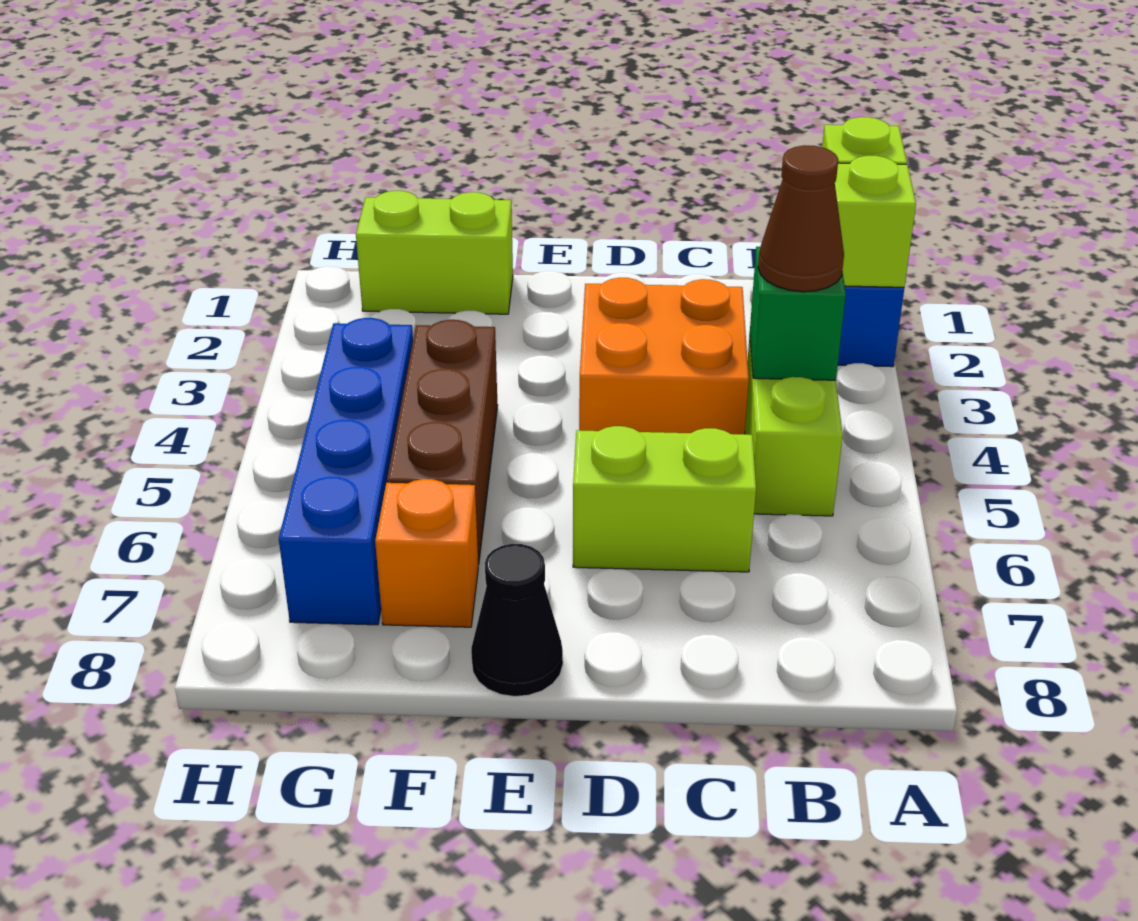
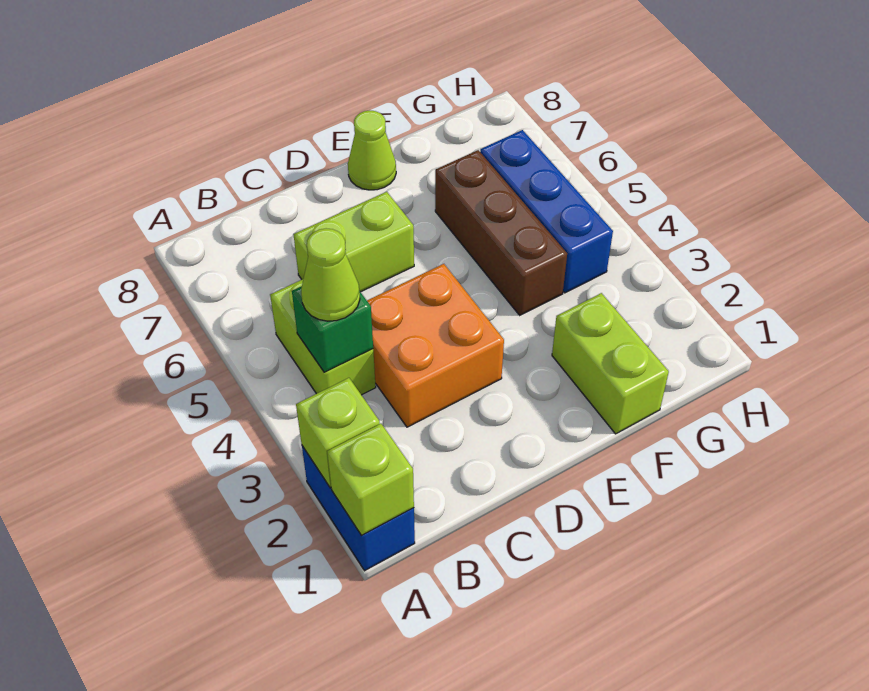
brown cone B4 level 3 -> lime cone B4 level 3
black cone E8 level 1 -> lime cone E8 level 1
lime brick F1:G1 level 1 -> lime brick F1:F2 level 1
orange brick F7 level 1 -> none
blue brick G4:G7 level 1 -> blue brick G4:G6 level 1

